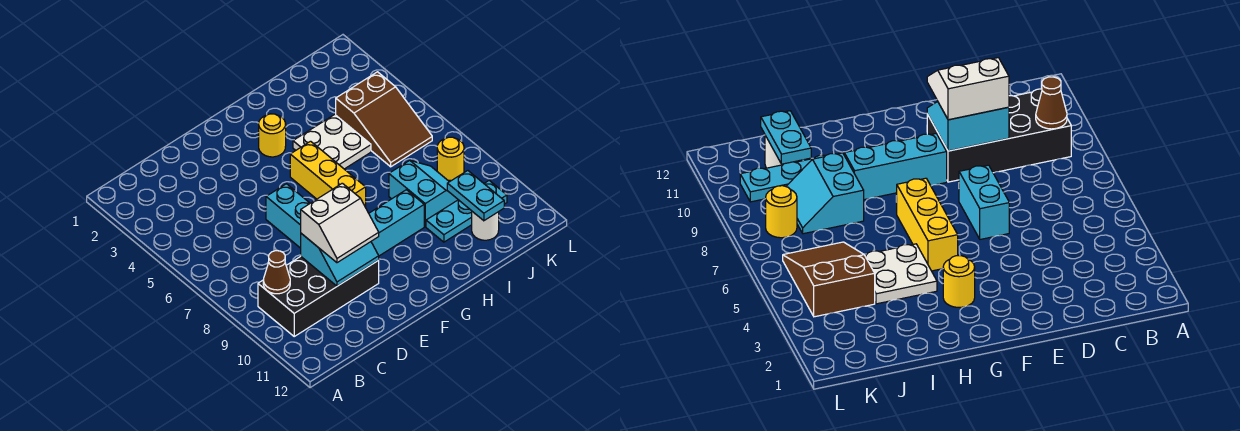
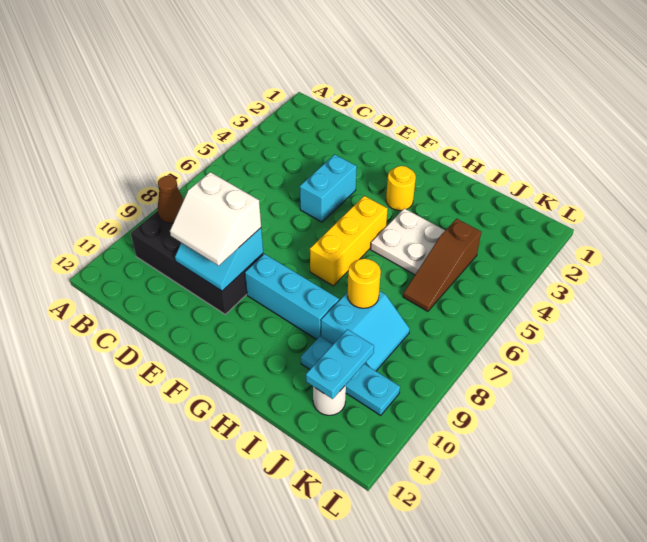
cyan brick E6:E7 level 1 -> cyan brick E4:E5 level 1
brown slope J4:K6 level 1 top 4 -> brown slope J4:J6 level 1 top 4
yellow round brick K8 level 1 -> yellow round brick I8 level 2

